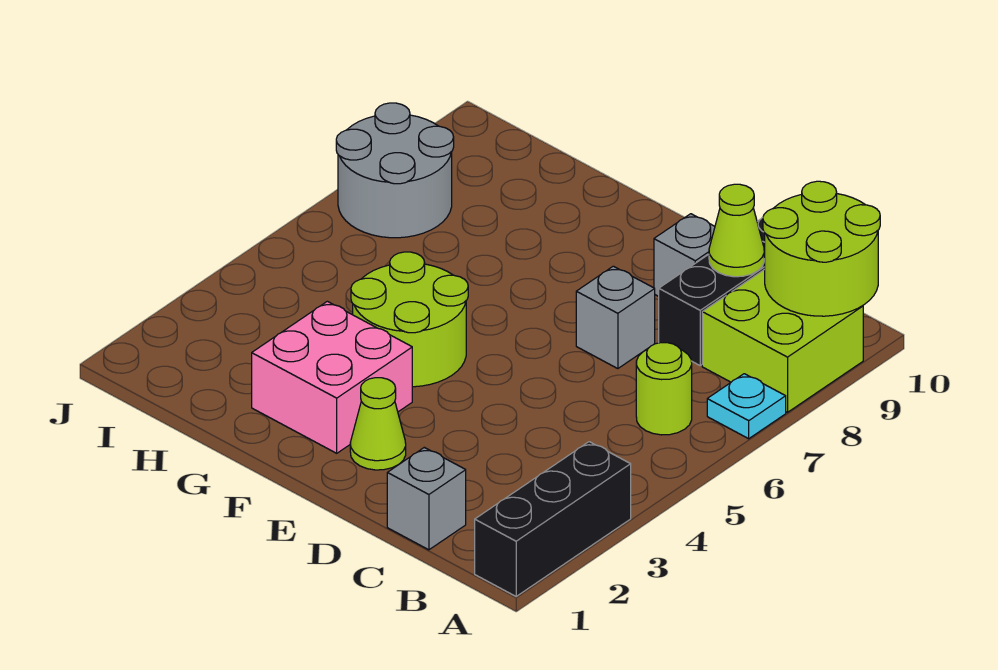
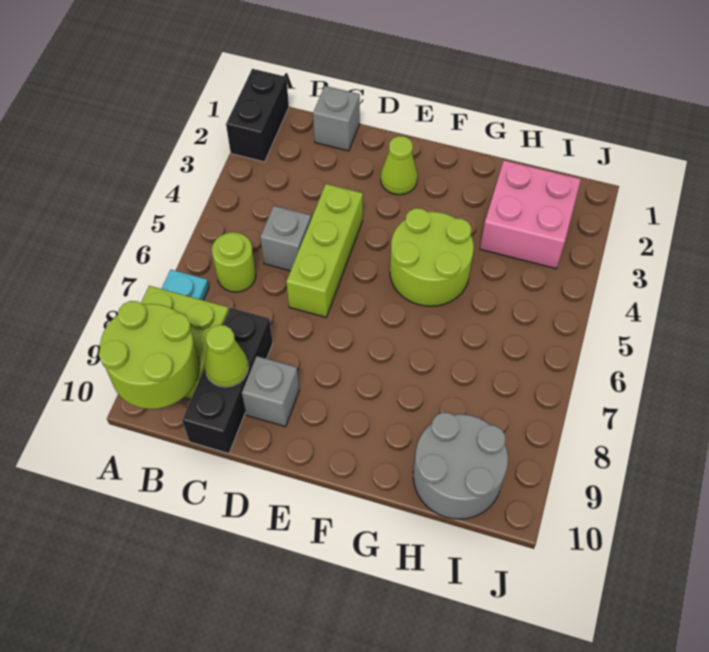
black brick A1:A3 level 1 -> black brick A1:A2 level 1
none -> lime brick D4:D6 level 1
grey brick D7 level 1 -> grey brick C5 level 1
pink brick F2:G3 level 1 -> pink brick H2:I3 level 1
grey round brick I7:J8 level 1 -> grey round brick H9:I10 level 1

